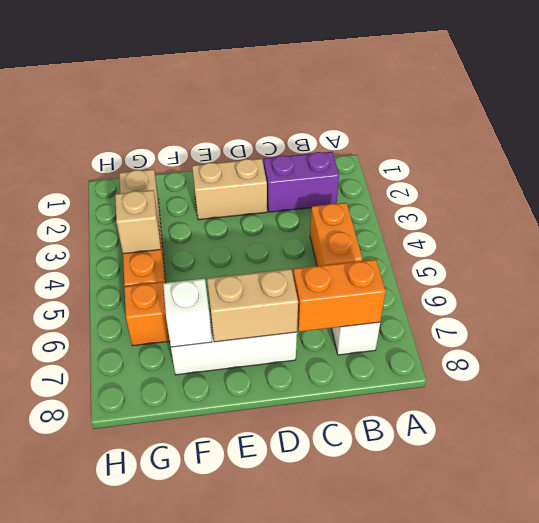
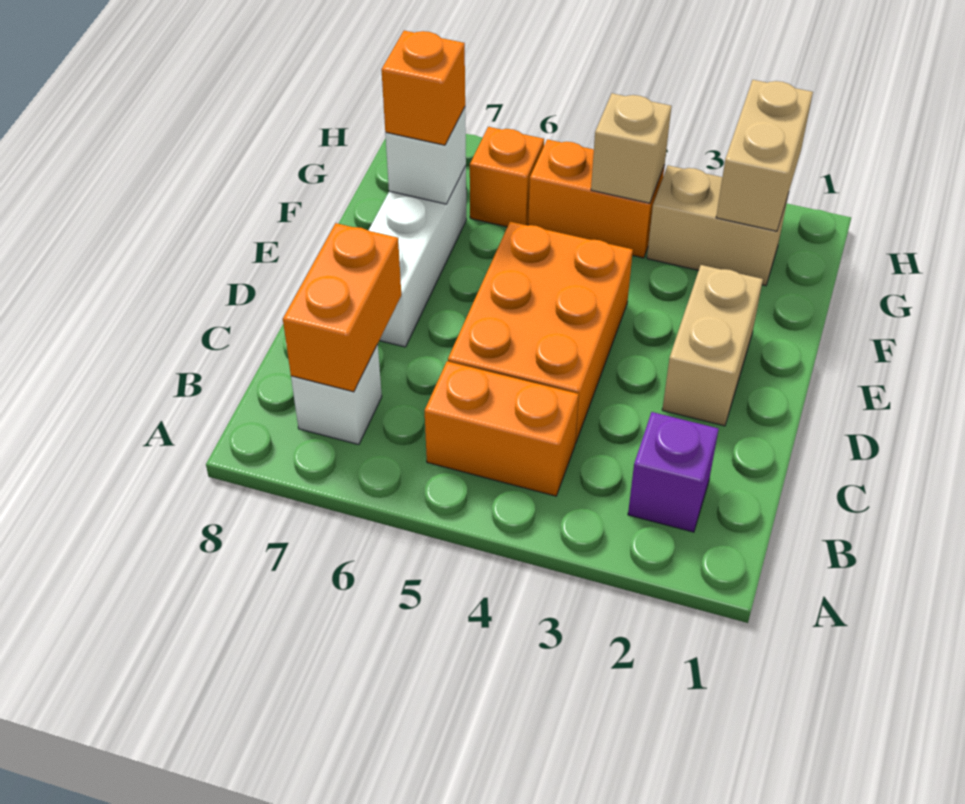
purple brick B2:C2 level 1 -> purple brick B2 level 1
none -> orange brick C4:E5 level 1
tan brick D7:E7 level 2 -> tan brick G2:H2 level 2
none -> orange brick F7 level 3

